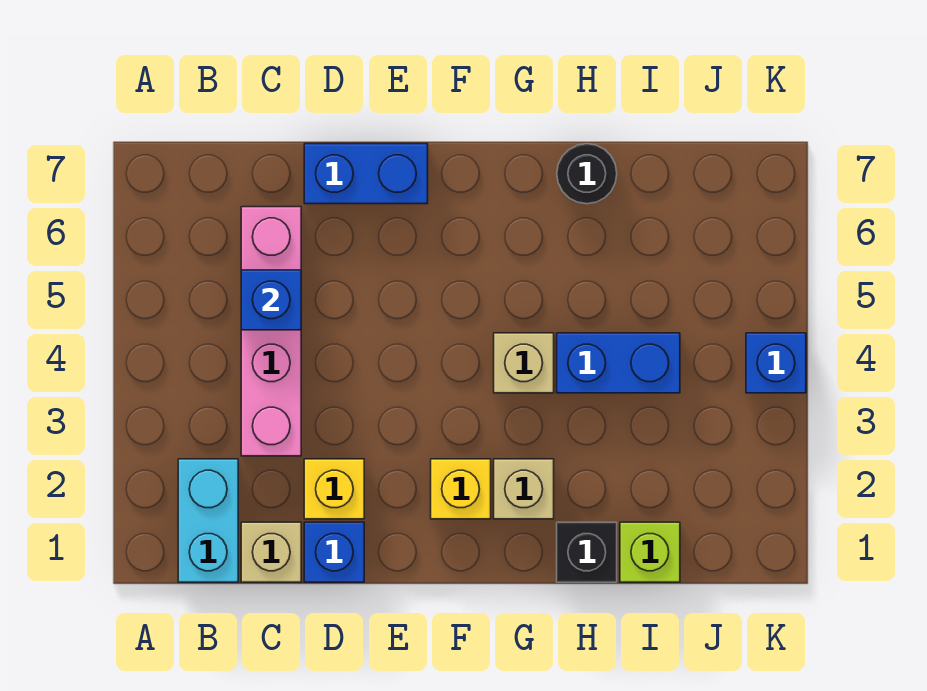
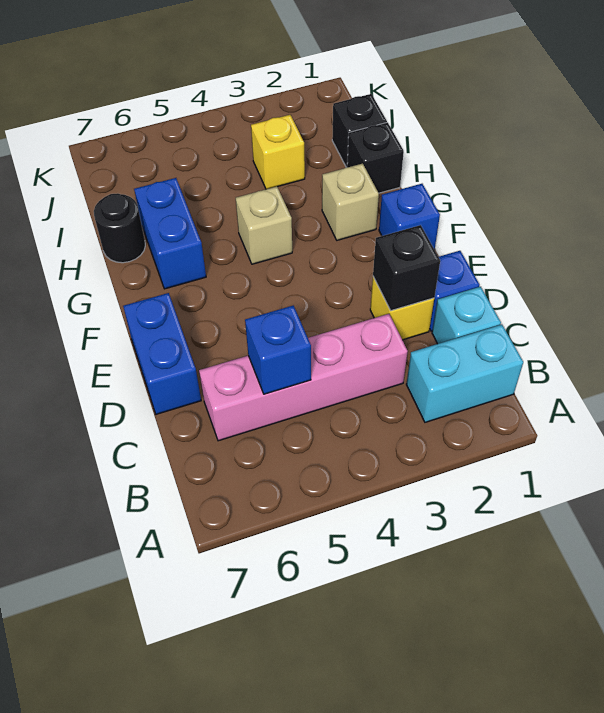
tan brick C1 level 1 -> cyan brick C1 level 1
none -> black brick D2 level 2
yellow brick F2 level 1 -> yellow brick I3 level 1
blue brick H4:I4 level 1 -> blue brick G6:H6 level 1
lime brick I1 level 1 -> black brick I1 level 1
blue brick K4 level 1 -> blue brick F1 level 1

